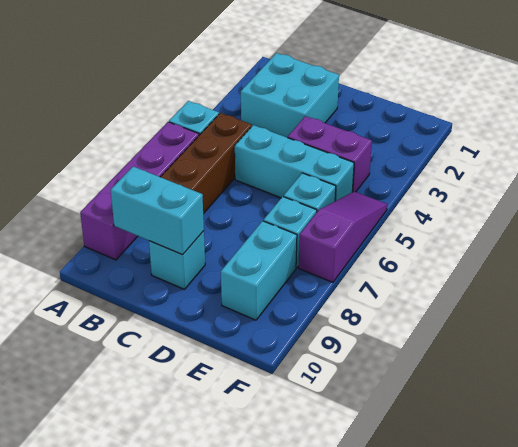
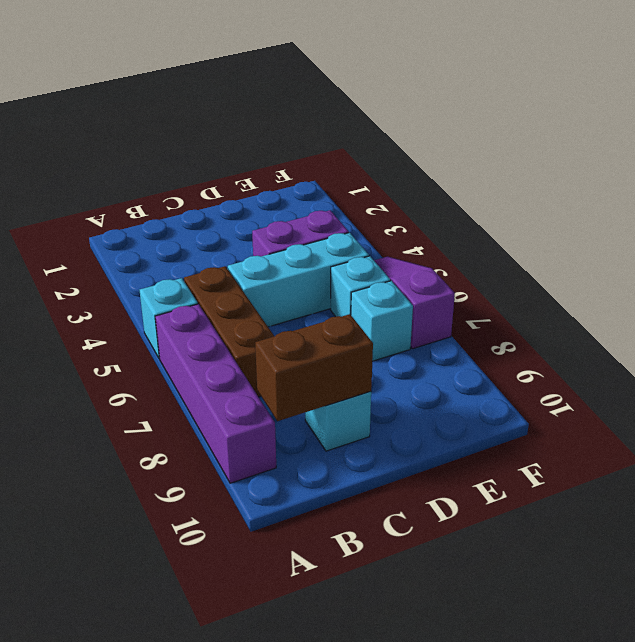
cyan brick B2:C3 level 1 -> none
cyan brick B9:C9 level 2 -> brown brick B9:C9 level 2
cyan brick E8:E9 level 1 -> none

